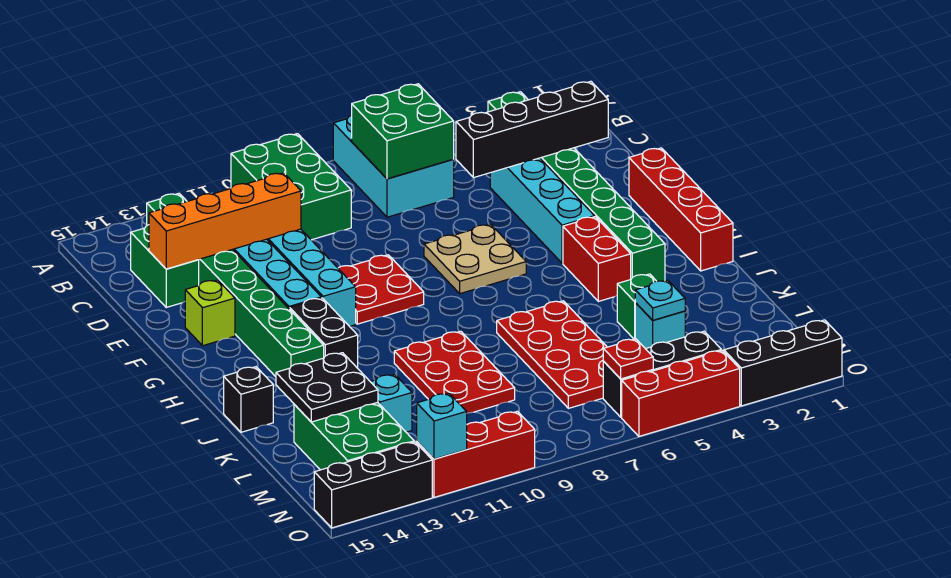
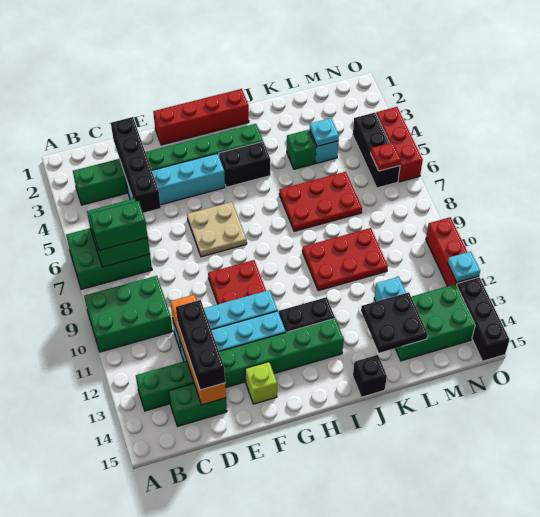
cyan brick A6:C7 level 1 -> green brick A6:C7 level 1
none -> green brick B7:C7 level 3
red brick H4:I4 level 1 -> black brick H4:I4 level 1
red plate J6:M7 level 1 -> red plate J6:L7 level 1
black brick O1:O3 level 1 -> black brick D12:D14 level 3
cyan brick O12 level 2 -> cyan plate O12 level 2

